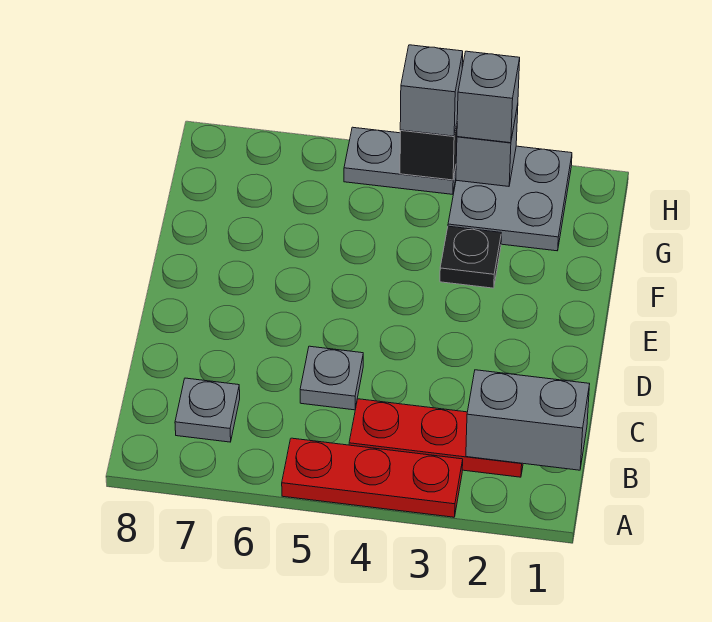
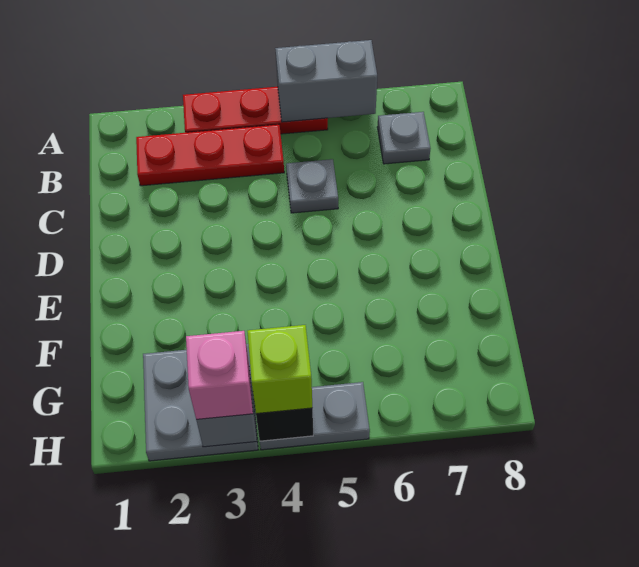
grey brick B1:B2 level 2 -> grey brick A5:A6 level 2
black plate F3 level 1 -> none
grey brick H3 level 3 -> pink brick H3 level 3
grey brick H4 level 3 -> lime brick H4 level 3

